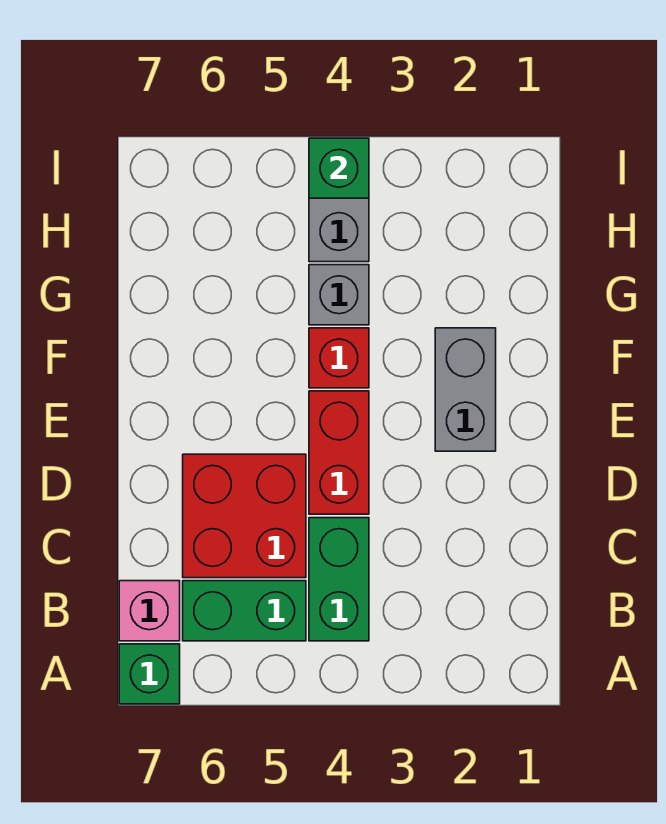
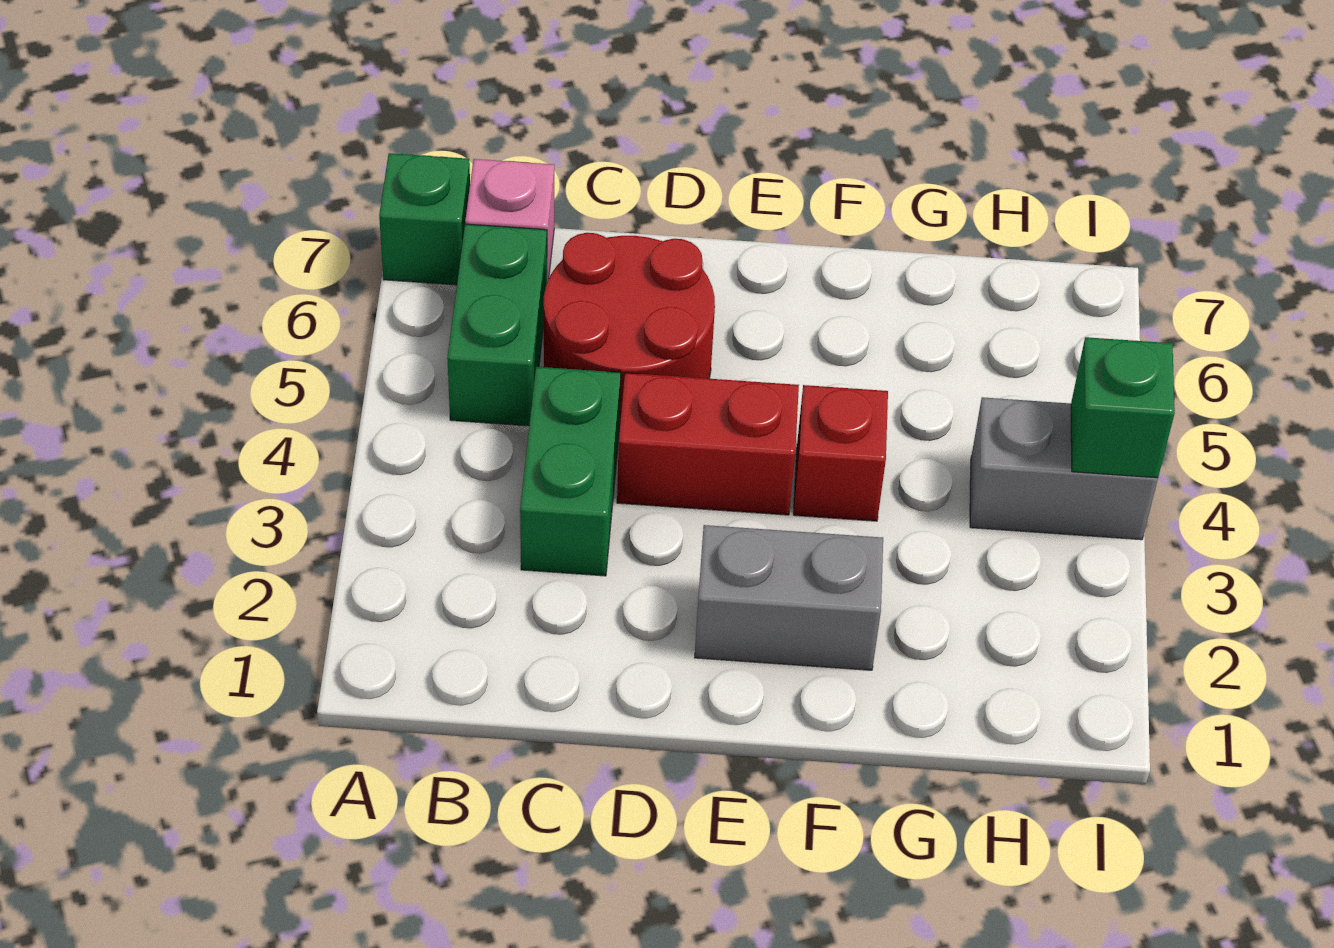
green brick B4:C4 level 1 -> green brick C3:C4 level 1
red brick C5:D6 level 1 -> red round brick C5:D6 level 1
grey brick G4 level 1 -> none

